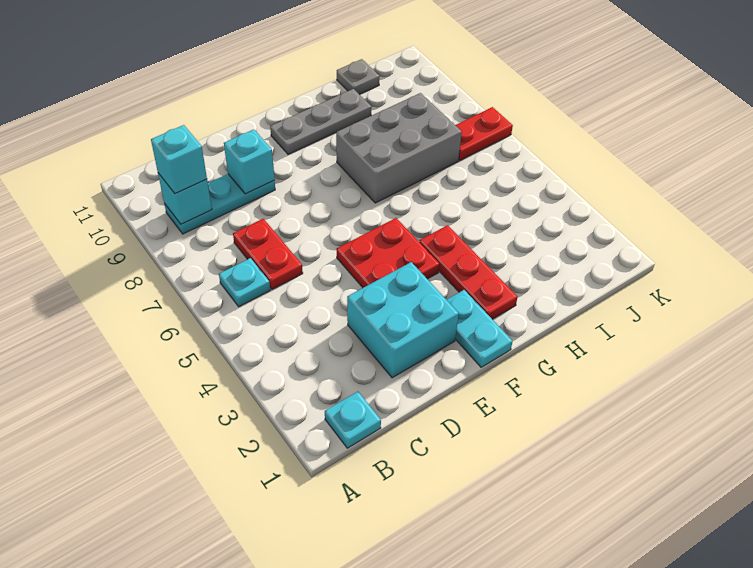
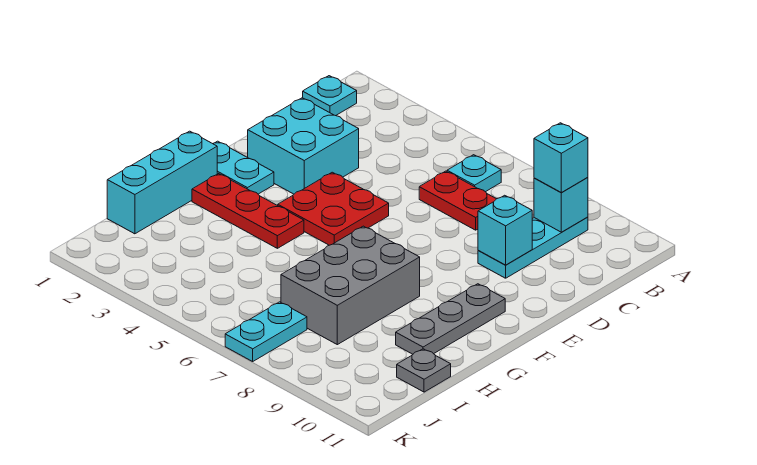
none -> cyan brick G1:I1 level 1
red plate J7:K7 level 1 -> cyan plate J7:K7 level 1

